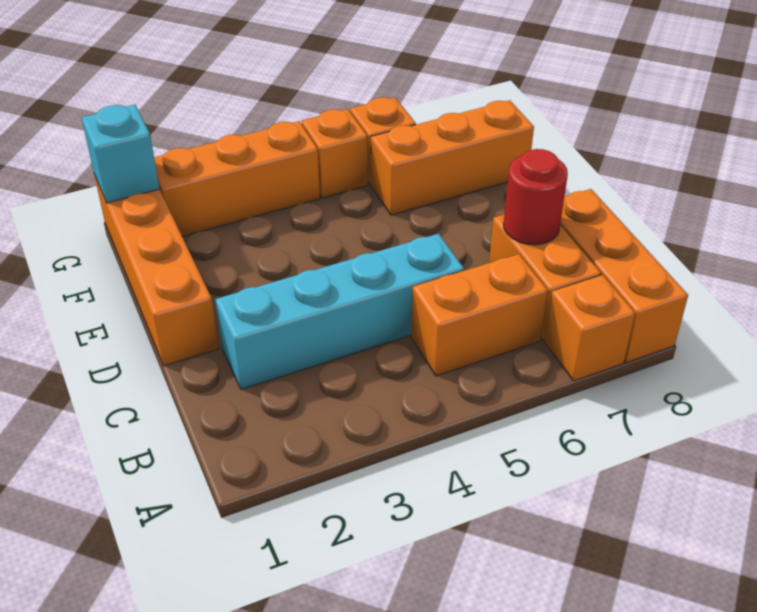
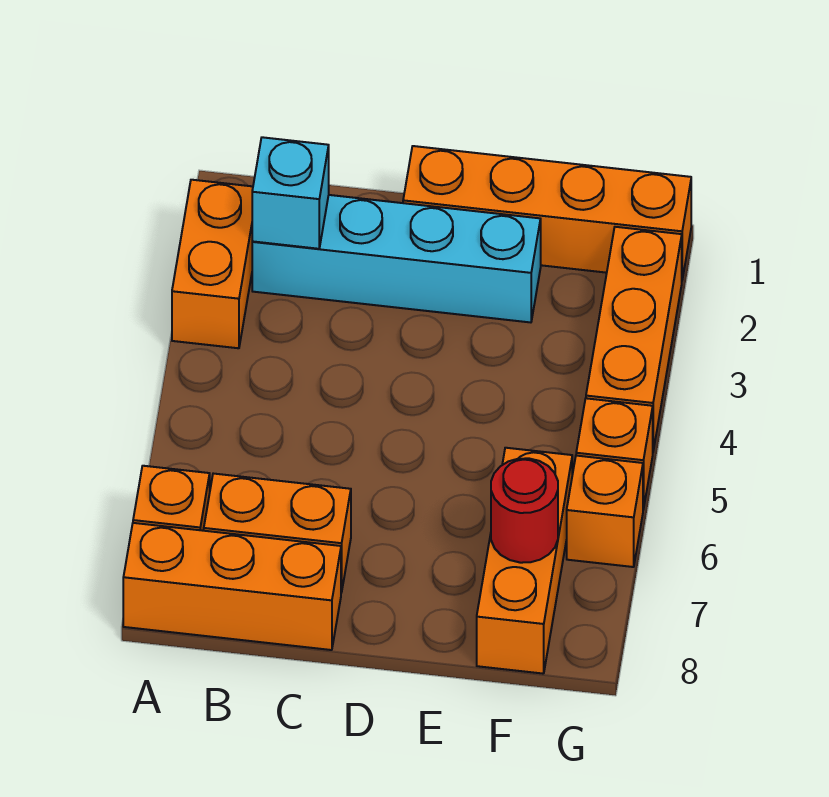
orange brick B5:B6 level 1 -> orange brick A2:A3 level 1
cyan brick C2:C5 level 1 -> cyan brick B2:E2 level 1
red round brick C7 level 2 -> red round brick F7 level 2
cyan brick G1 level 2 -> cyan brick B2 level 2

